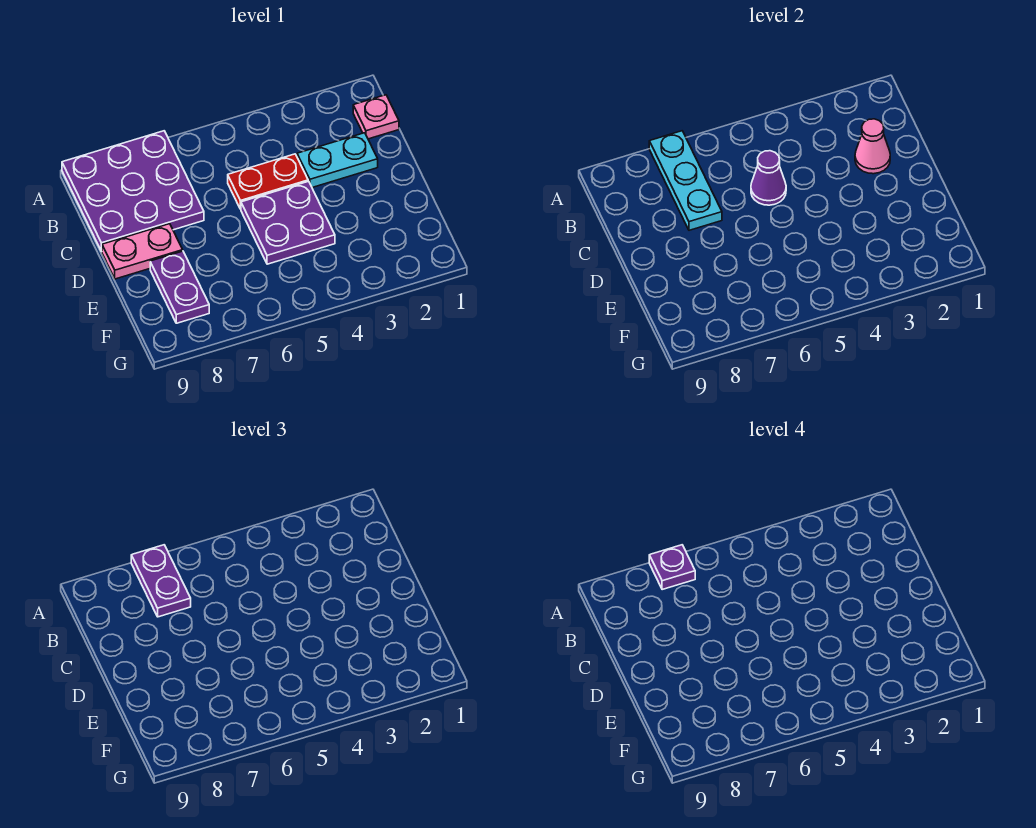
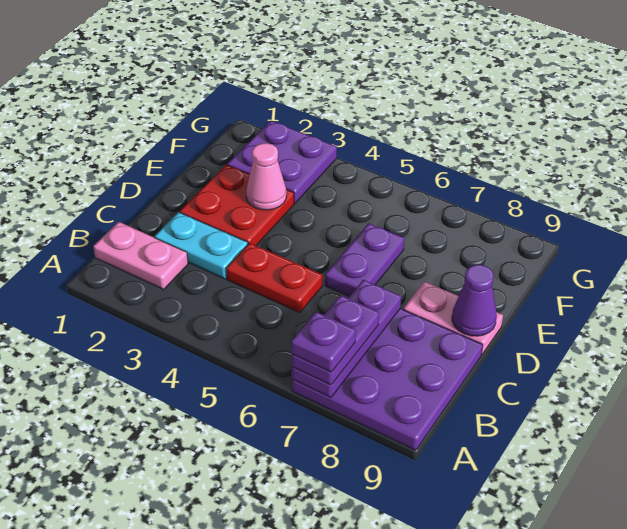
cyan plate A7:C7 level 2 -> purple plate A7:C7 level 2
pink plate B1 level 1 -> pink plate B1:B2 level 1
pink cone C2 level 2 -> pink cone E3 level 2
purple cone C5 level 2 -> purple cone D9 level 2
none -> red plate D2:E3 level 1
purple plate D4:E5 level 1 -> purple plate F2:G3 level 1
purple plate E8:F8 level 1 -> purple plate D6:E6 level 1

